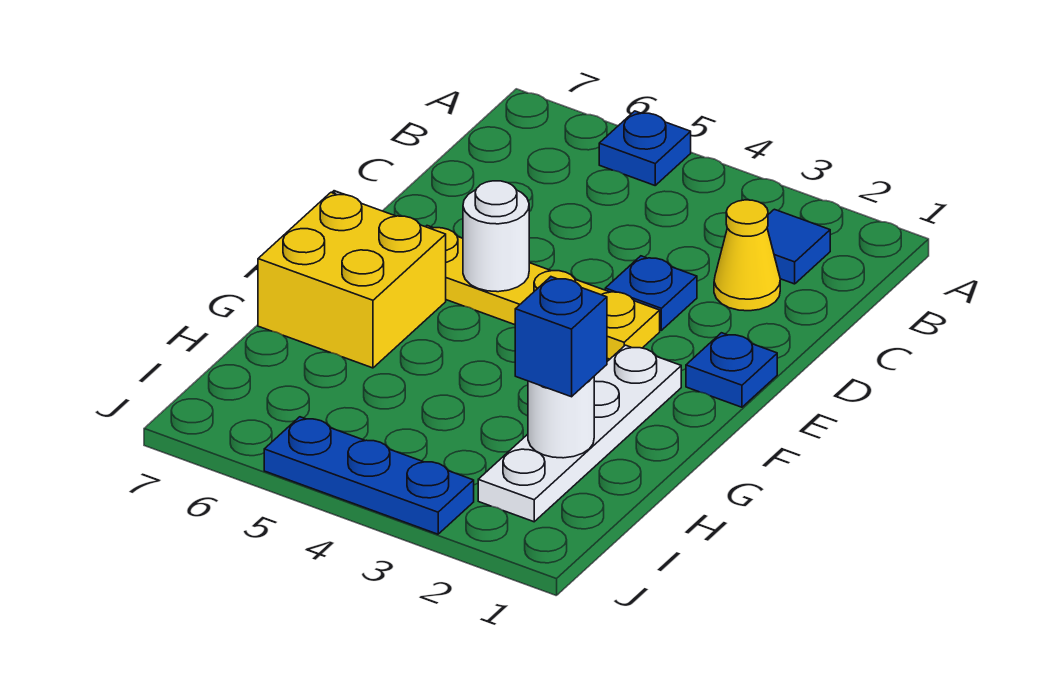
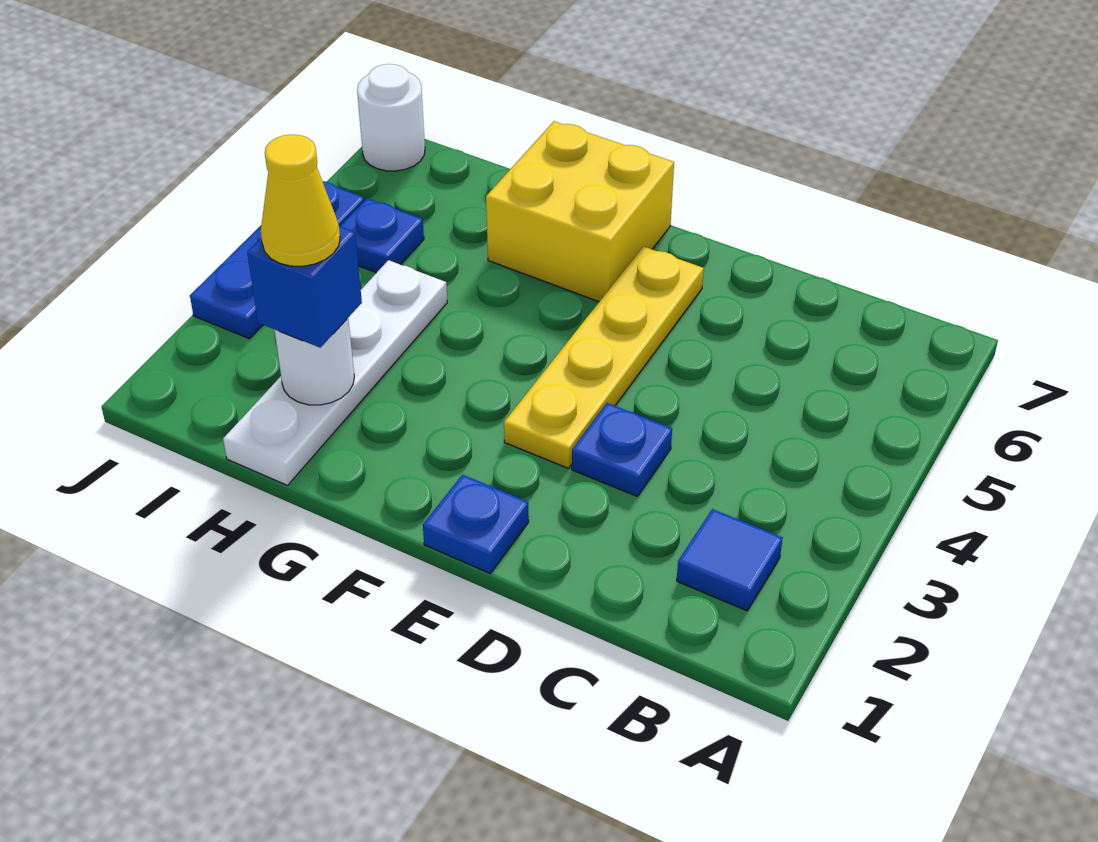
blue plate A5 level 1 -> blue plate I5 level 1
yellow cone C2 level 1 -> yellow cone H2 level 4
white round brick E5 level 2 -> white round brick J7 level 1
white plate F2:I2 level 1 -> white plate H1:H4 level 1

